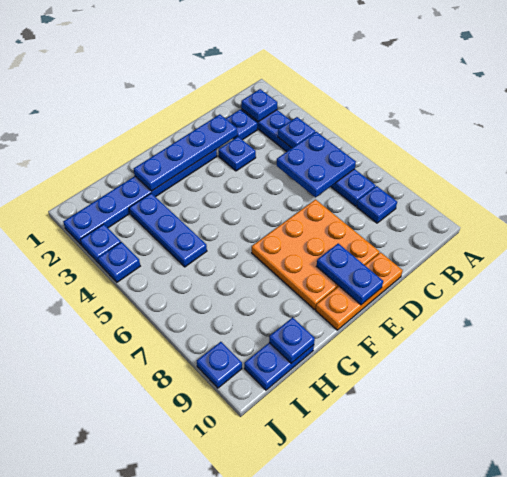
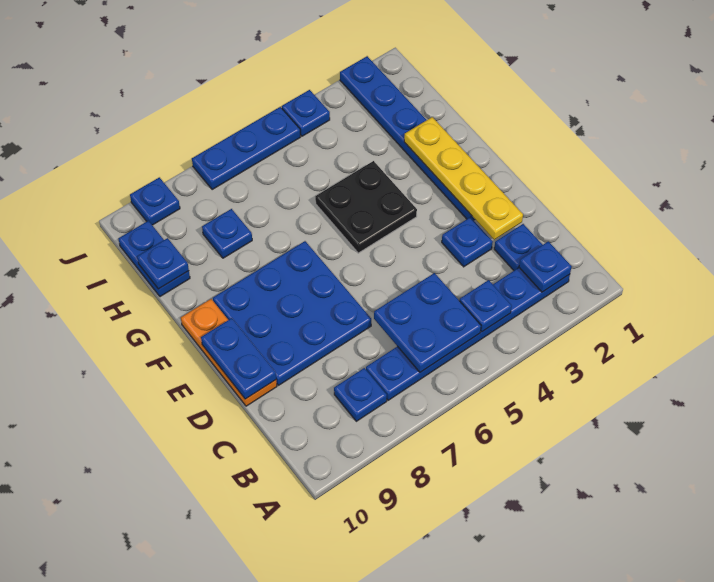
blue plate D2:G2 level 2 -> yellow plate D2:G2 level 2
orange plate D7:F9 level 1 -> blue plate D7:F9 level 1
blue plate E9:E10 level 2 -> blue plate D10:E10 level 2
none -> black plate F4:G5 level 1
blue plate H3:H5 level 1 -> blue plate J5:J7 level 1
blue plate J3 level 1 -> blue plate H8 level 1

